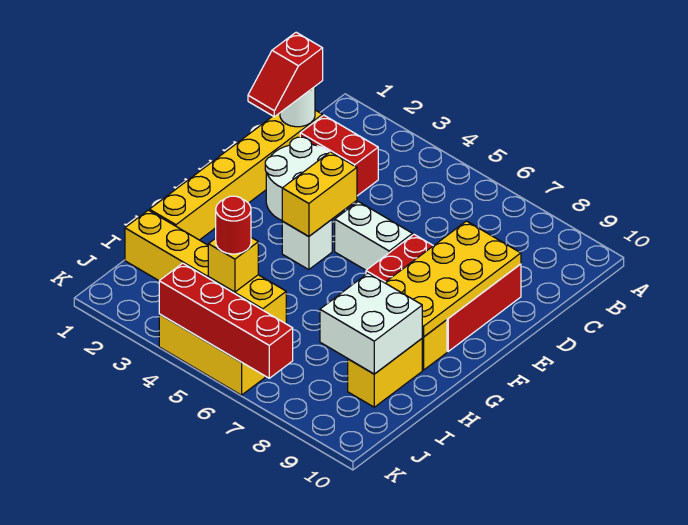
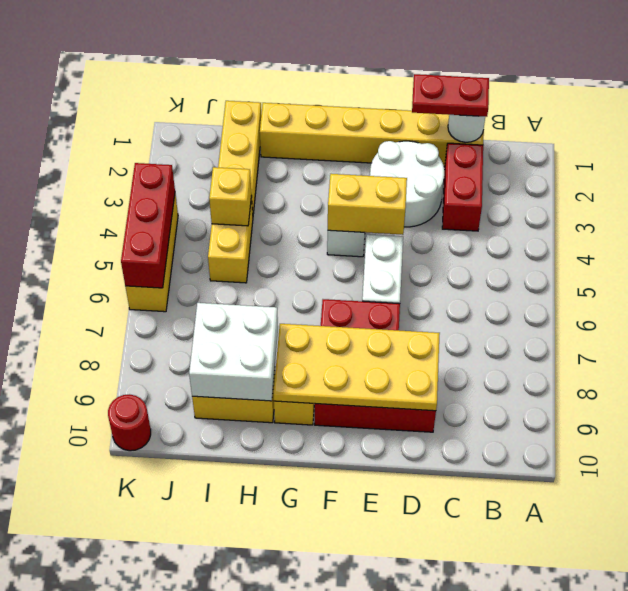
red slope C1:D1 level 3 top C -> red plate C1:D1 level 3
red round brick I4 level 3 -> red round brick K10 level 1
red brick K4:K7 level 2 -> red brick K4:K6 level 2

